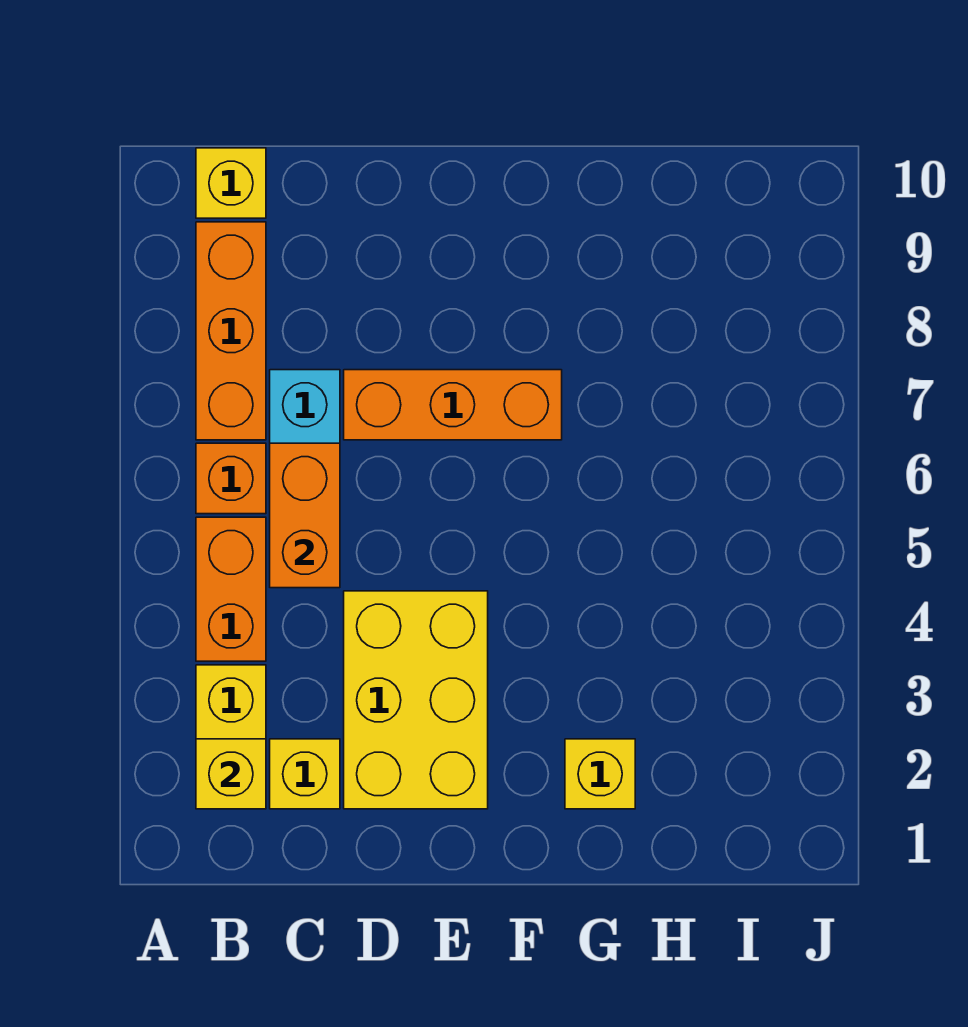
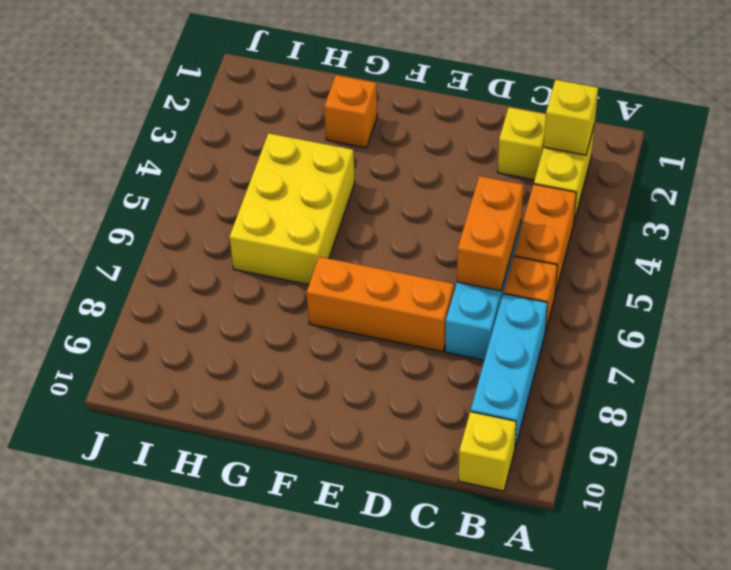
orange brick B7:B9 level 1 -> cyan brick B7:B9 level 1
yellow brick D2:E4 level 1 -> yellow brick G4:H6 level 1
yellow brick G2 level 1 -> orange brick G2 level 1

